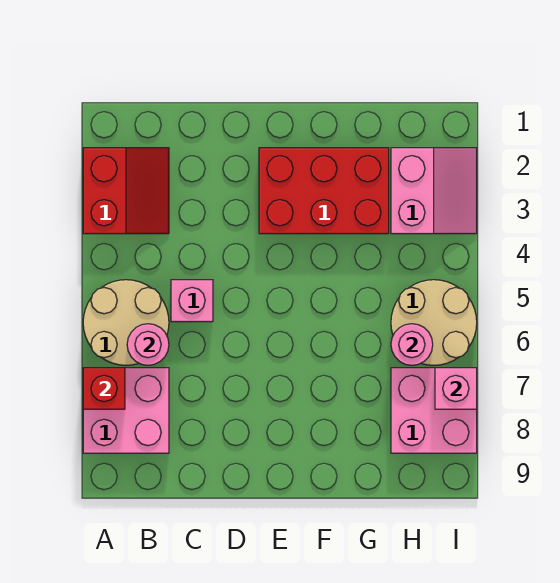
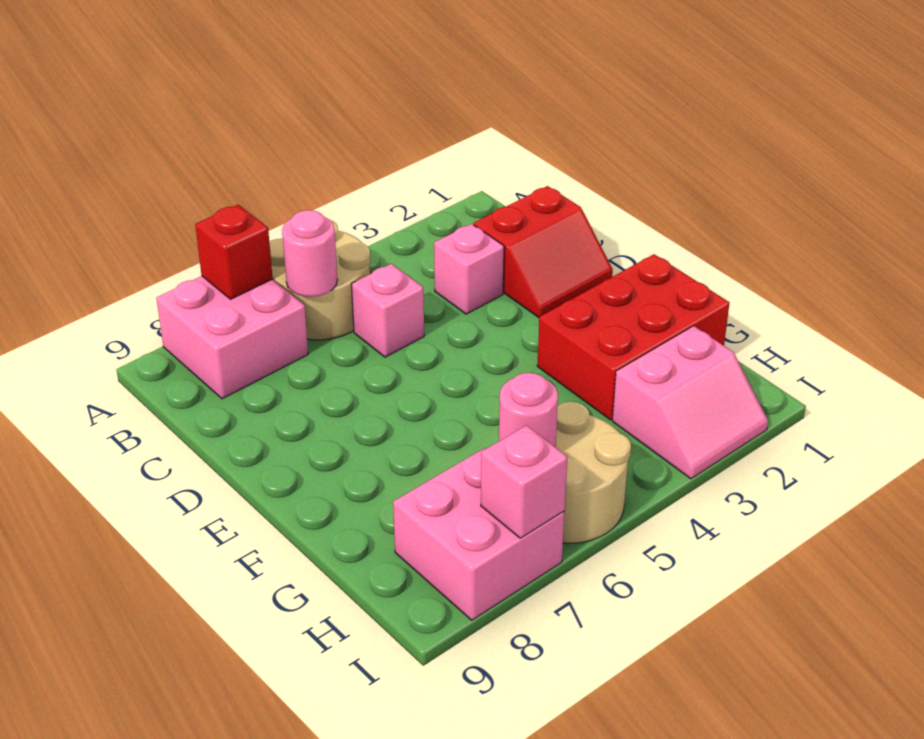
red slope A2:B3 level 1 top A -> red slope C1:D2 level 1 top C
none -> pink brick C3 level 1
red brick E2:G3 level 1 -> red brick F1:G3 level 1

